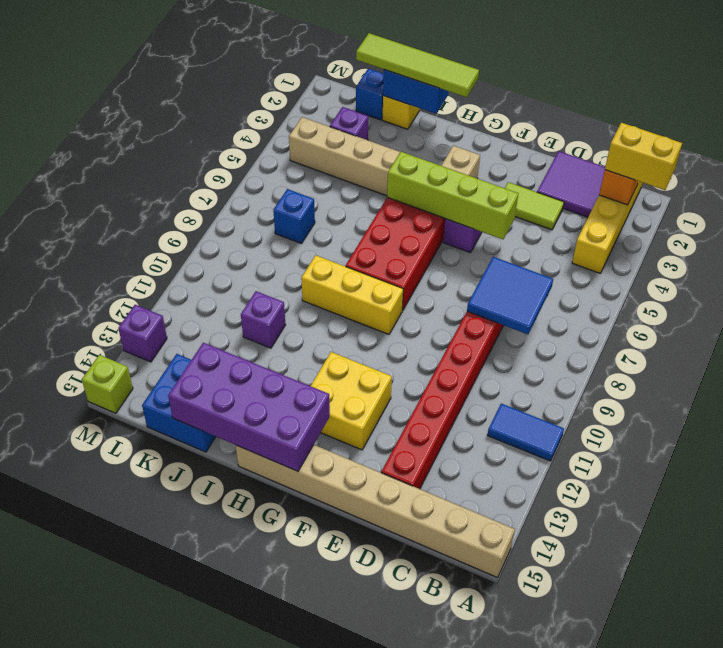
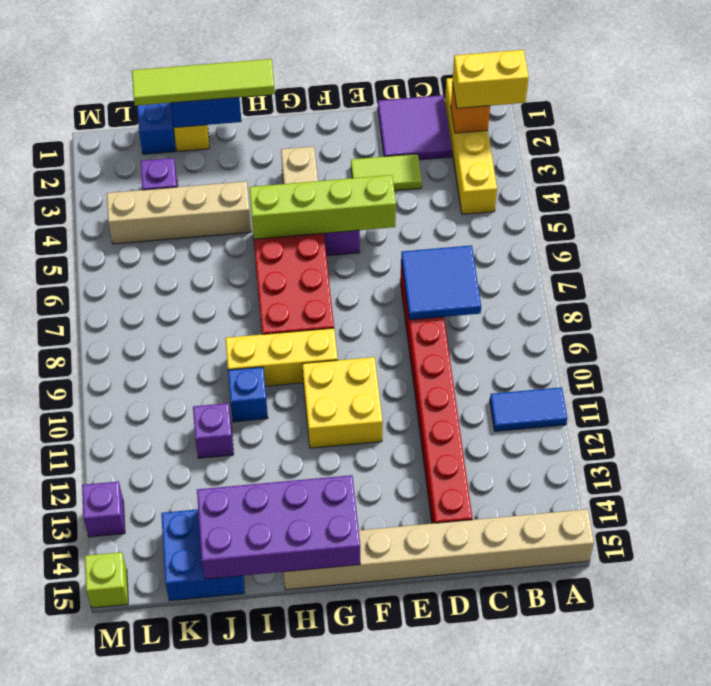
yellow brick F12:G13 level 1 -> yellow brick F10:G11 level 1
blue brick K7 level 1 -> blue brick I10 level 1

